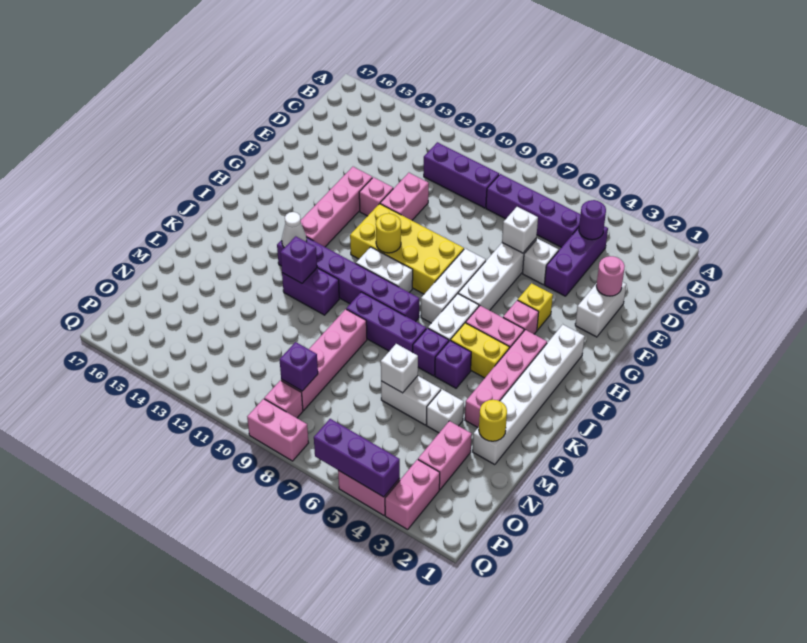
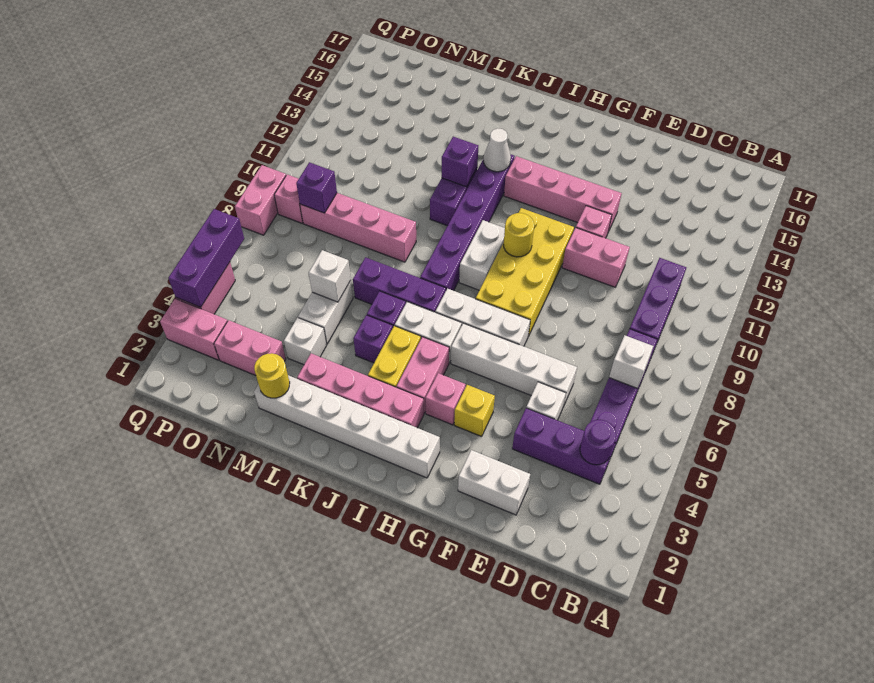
pink round brick E2 level 2 -> none
white brick E6 level 2 -> white brick C7 level 2
purple brick K7:K9 level 1 -> purple brick J7:L7 level 1

